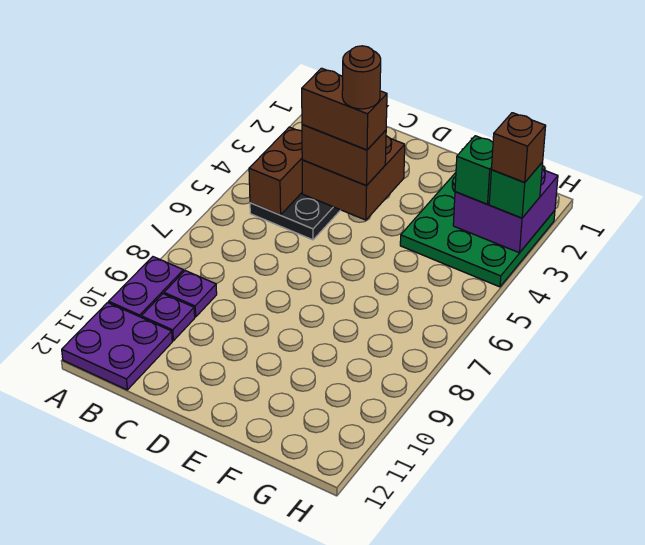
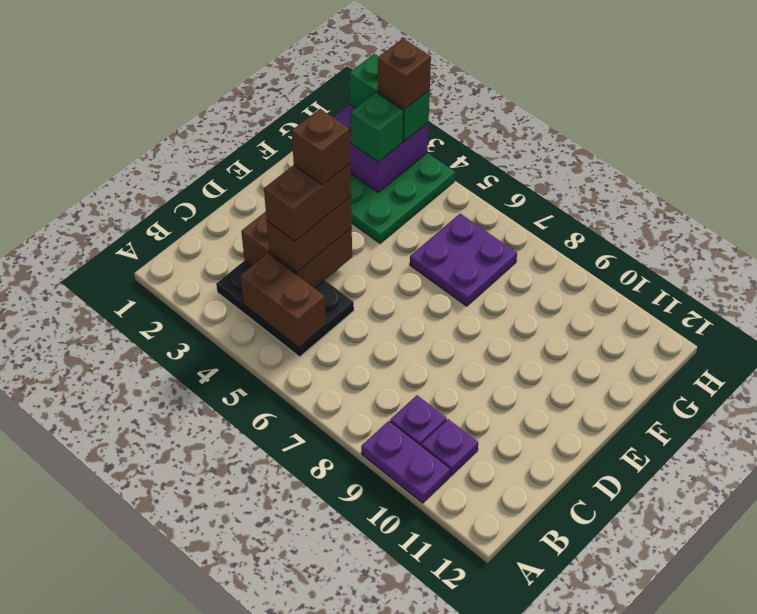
purple plate A11:B12 level 1 -> purple plate F6:G7 level 1
brown round brick D4 level 5 -> brown brick D4 level 5
green brick H3 level 3 -> green brick H2:H3 level 3

